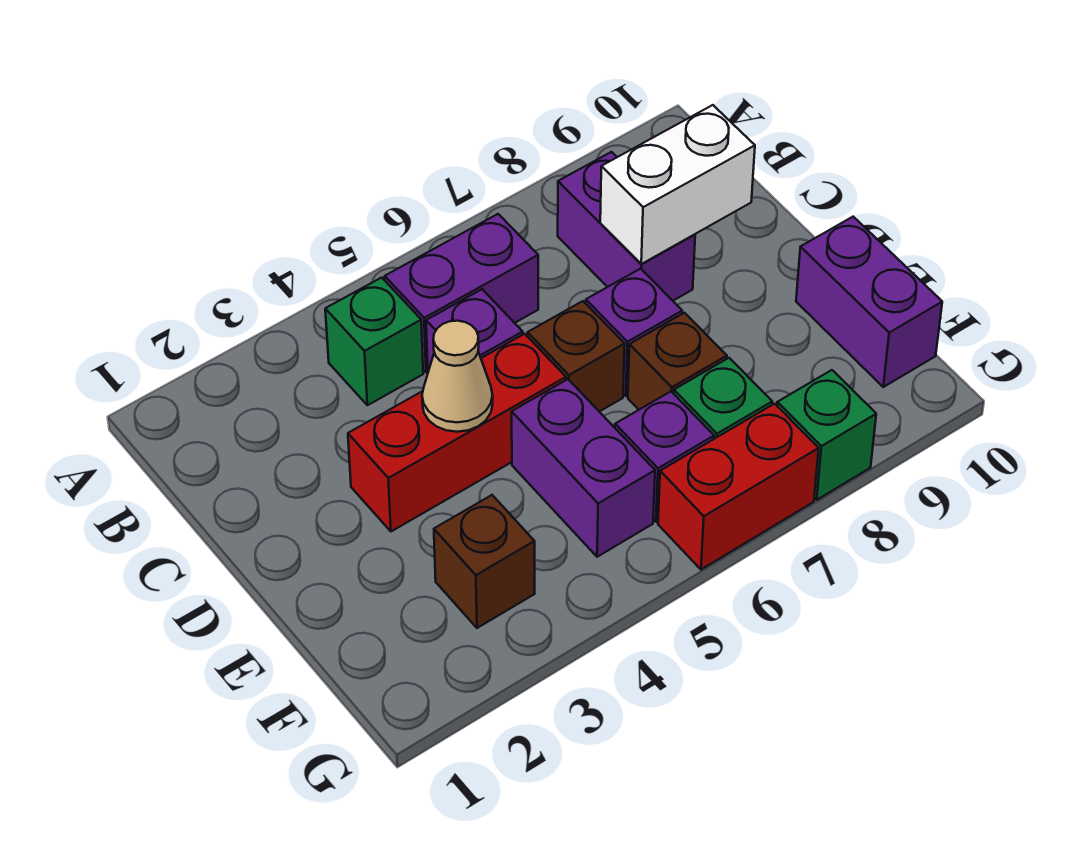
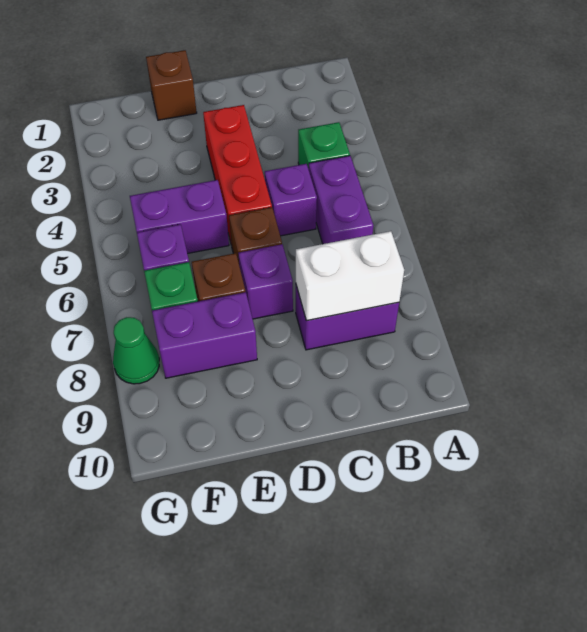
white brick C8:C9 level 2 -> white brick B8:C8 level 2
tan cone D4 level 2 -> none
purple brick E10:F10 level 1 -> purple brick E8:F8 level 1
brown brick F3 level 1 -> brown brick E1 level 1
red brick G6:G7 level 1 -> none
green brick G8 level 1 -> green cone G8 level 1

